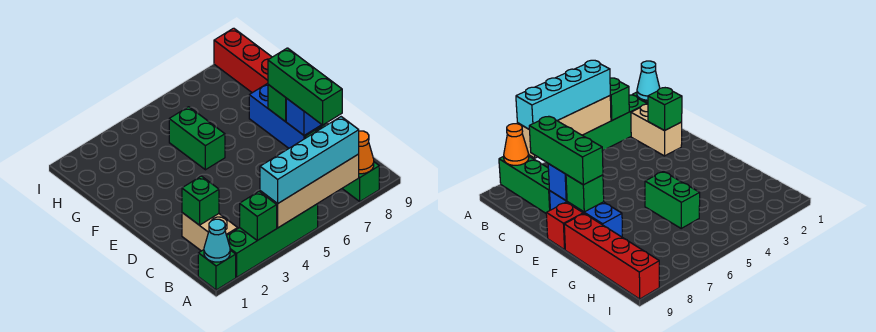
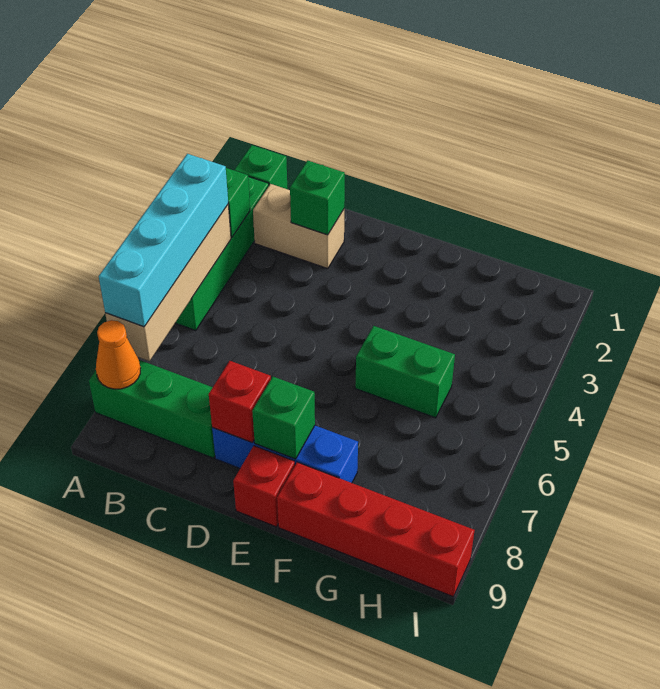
cyan cone A1 level 2 -> none
green brick C8:E8 level 3 -> none
blue brick D8 level 2 -> red brick D8 level 2

